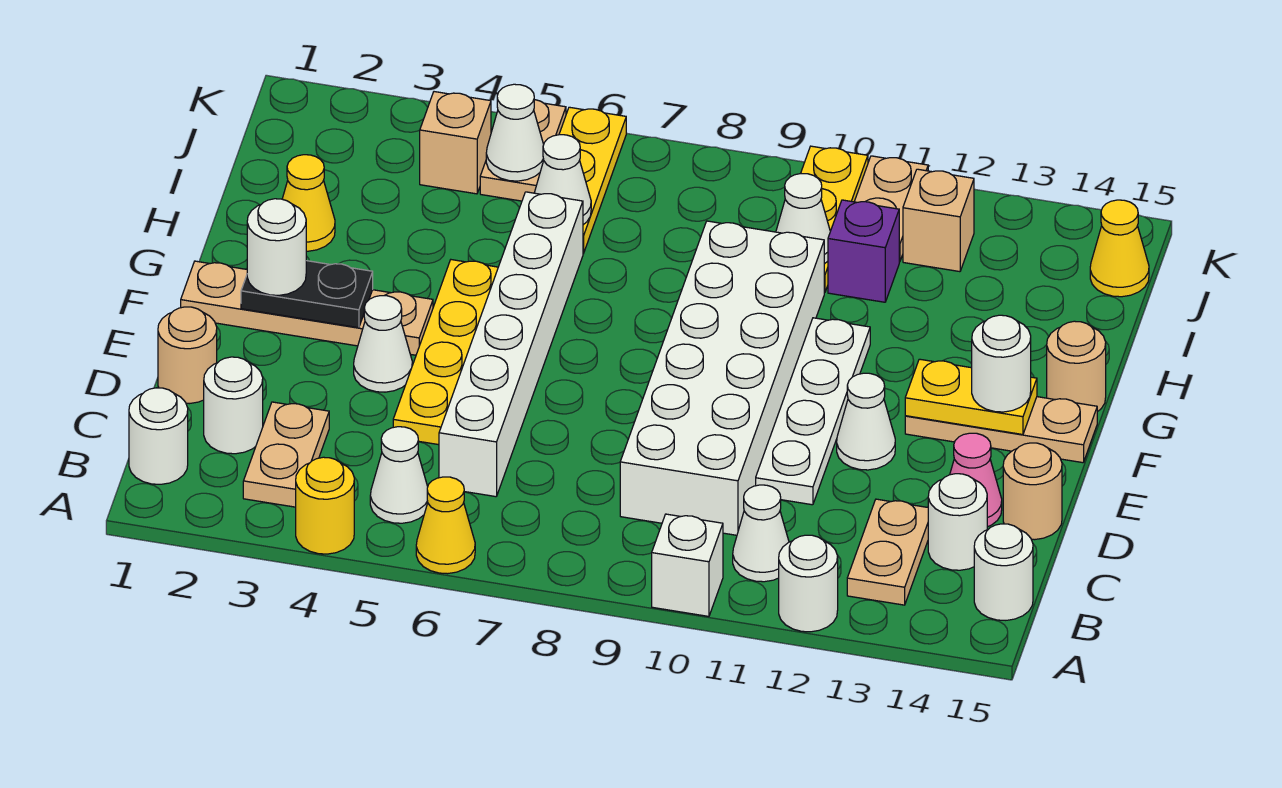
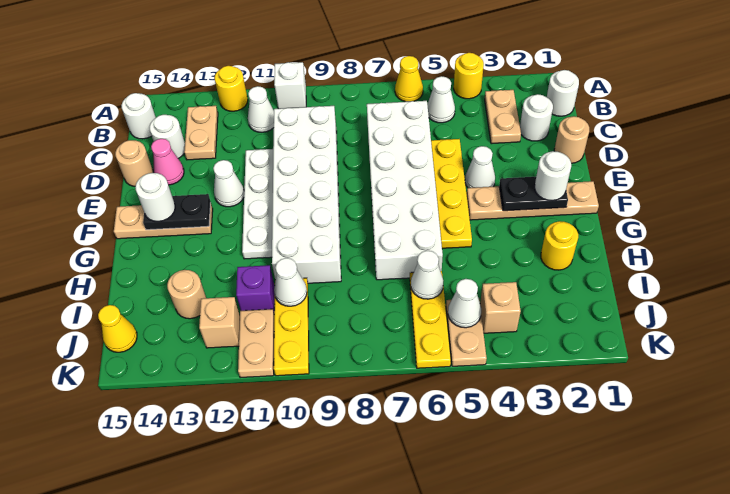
white round brick A12 level 1 -> yellow round brick A12 level 1
white brick C6:H6 level 1 -> white brick C6:H7 level 1
yellow plate F13:F14 level 2 -> black plate F13:F14 level 2
tan round brick G15 level 1 -> tan round brick I13 level 1
yellow cone H2 level 1 -> yellow round brick H2 level 1

